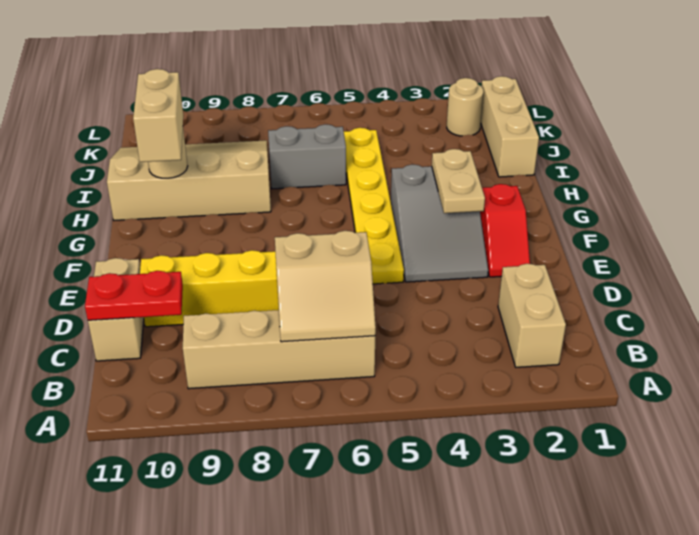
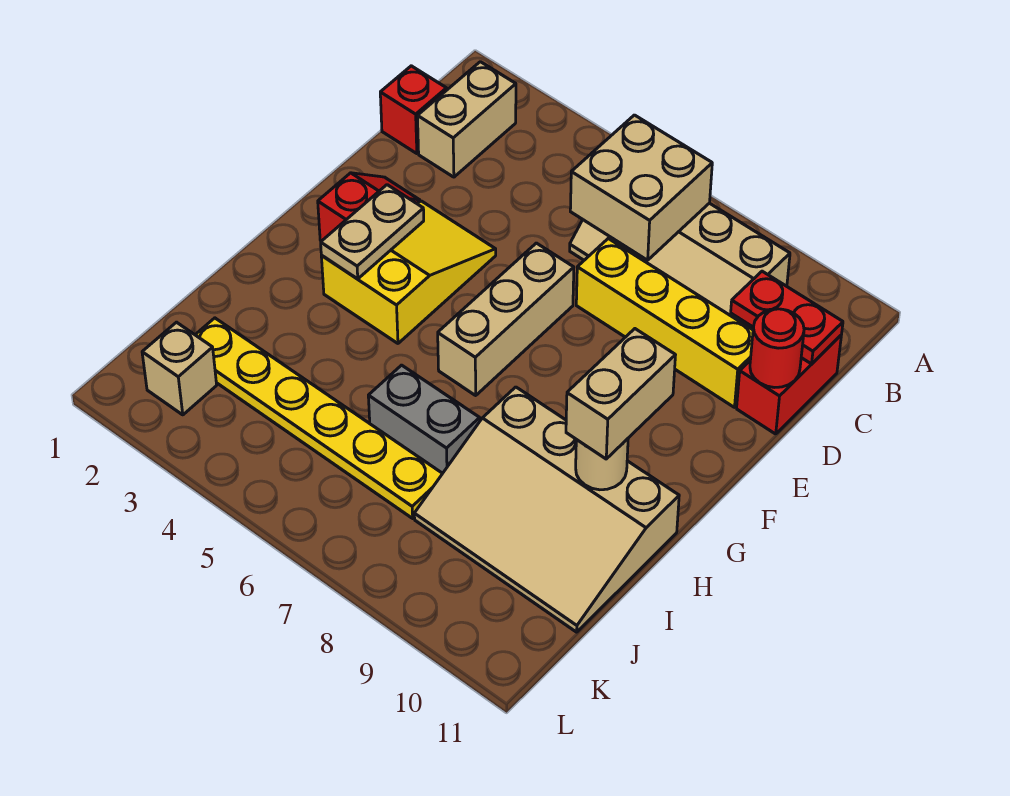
tan slope B6:C7 level 2 top C -> tan brick B6:C7 level 2
none -> red brick C1 level 1
tan brick C11:D11 level 1 -> red brick C11:D11 level 1
none -> red round brick D11 level 2
grey slope E3:G4 level 1 top G -> yellow slope E3:G4 level 1 top G
yellow plate E5:J5 level 1 -> yellow plate J2:J7 level 1
tan brick I1:K1 level 1 -> tan brick E6:G6 level 1
tan round brick K2 level 1 -> tan brick K2 level 1

